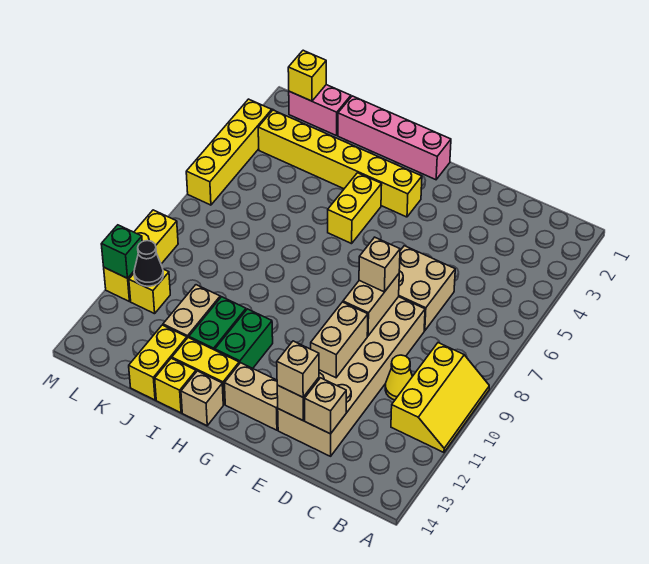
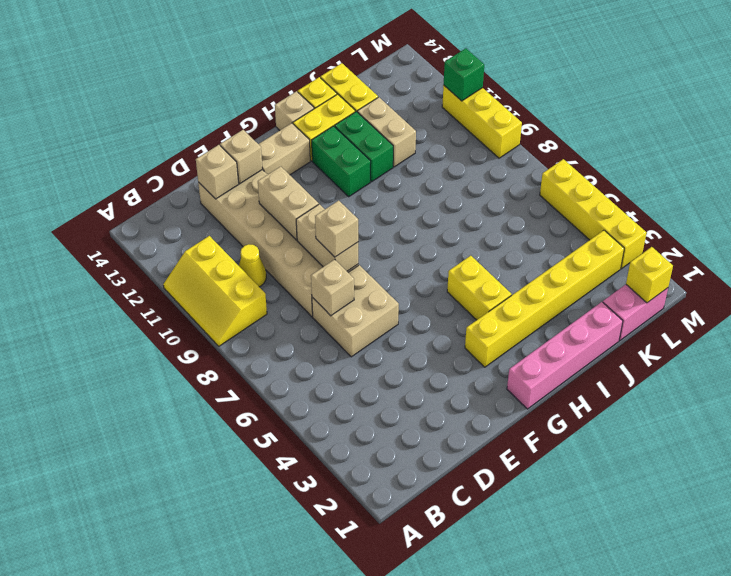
tan brick E13 level 3 -> tan brick D7 level 2
yellow brick L11 level 1 -> none
black cone L11 level 2 -> none

